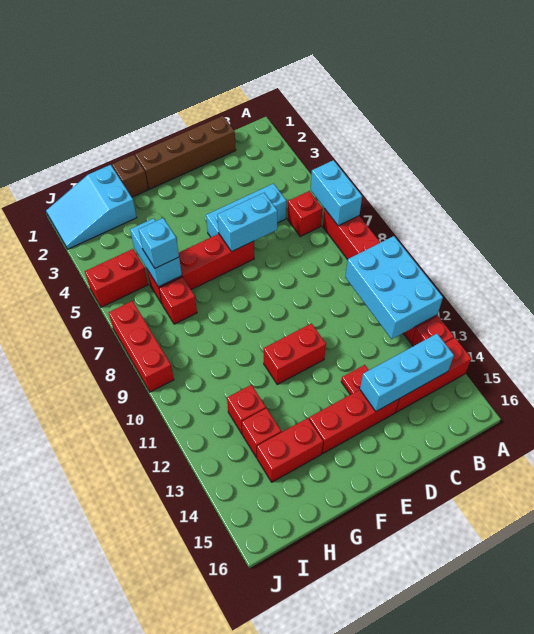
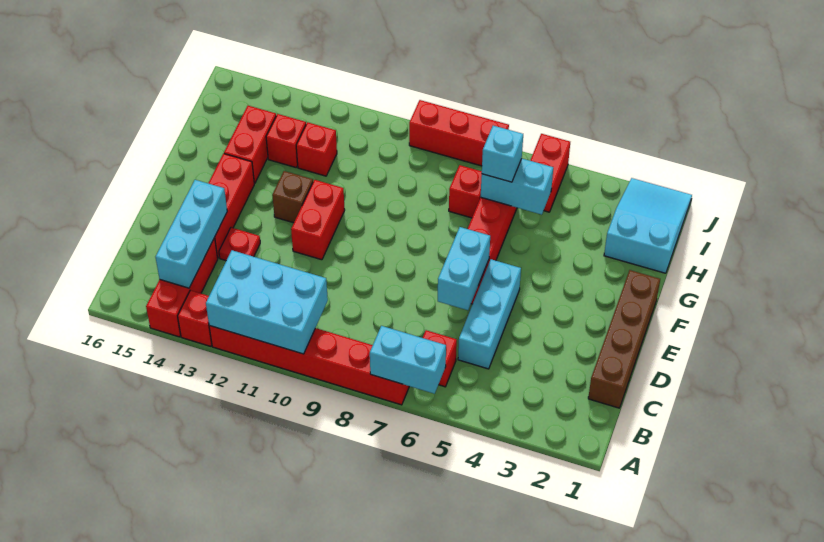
brown brick G1 level 1 -> brown brick F12 level 1

